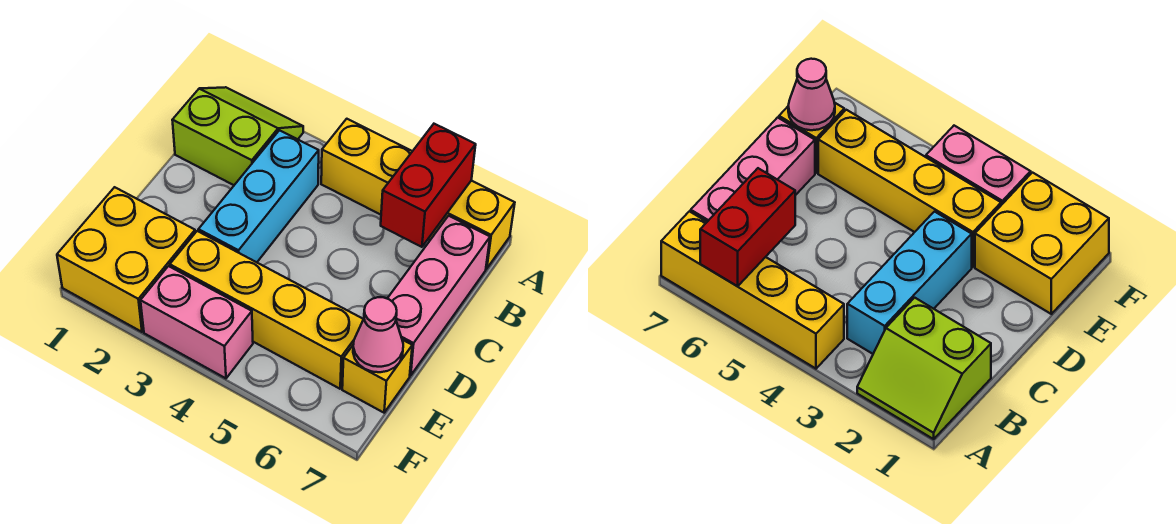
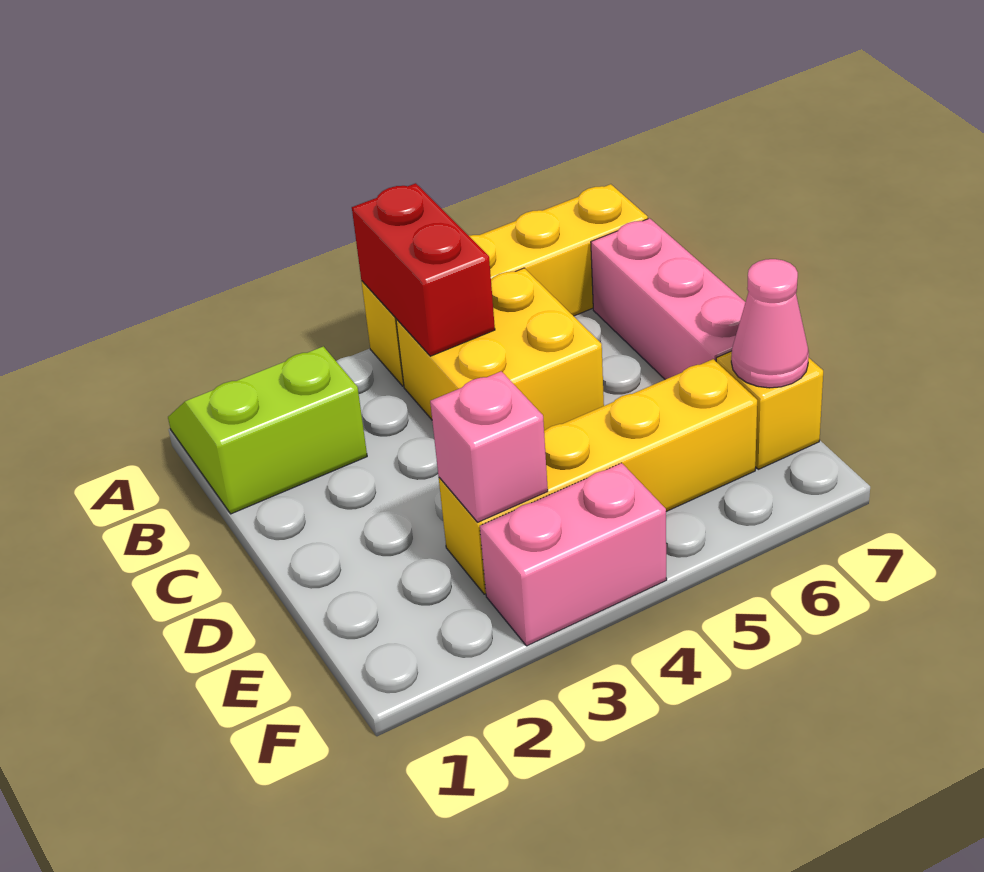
red brick A6:B6 level 2 -> red brick A4:B4 level 2
cyan brick B3:D3 level 1 -> none
yellow brick E1:F2 level 1 -> yellow brick B4:C5 level 1
none -> pink brick E3 level 2

